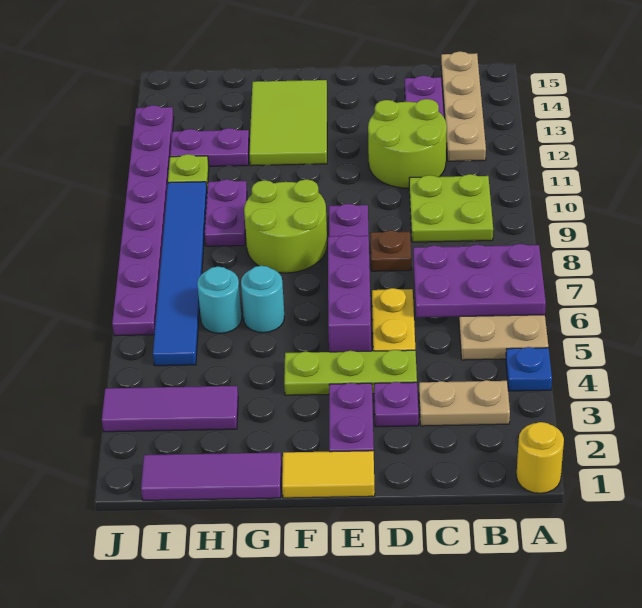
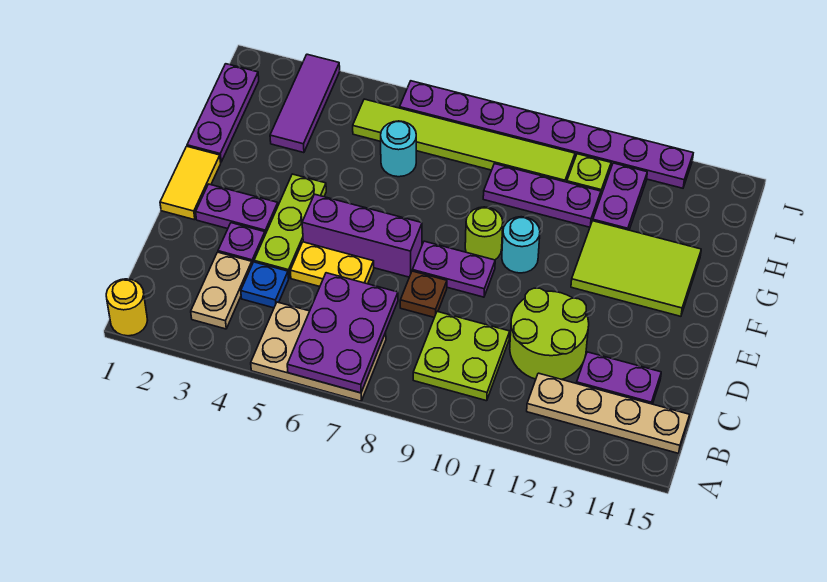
blue plate A4 level 1 -> blue plate C4 level 1
lime round brick F8:G9 level 1 -> lime round brick F9 level 1
purple tile G1:I1 level 1 -> purple plate G1:I1 level 1
cyan round brick G6 level 1 -> cyan round brick F10 level 1
purple plate H9:H10 level 1 -> purple plate H9:H11 level 1
blue tile I5:I10 level 1 -> lime tile I5:I10 level 1

